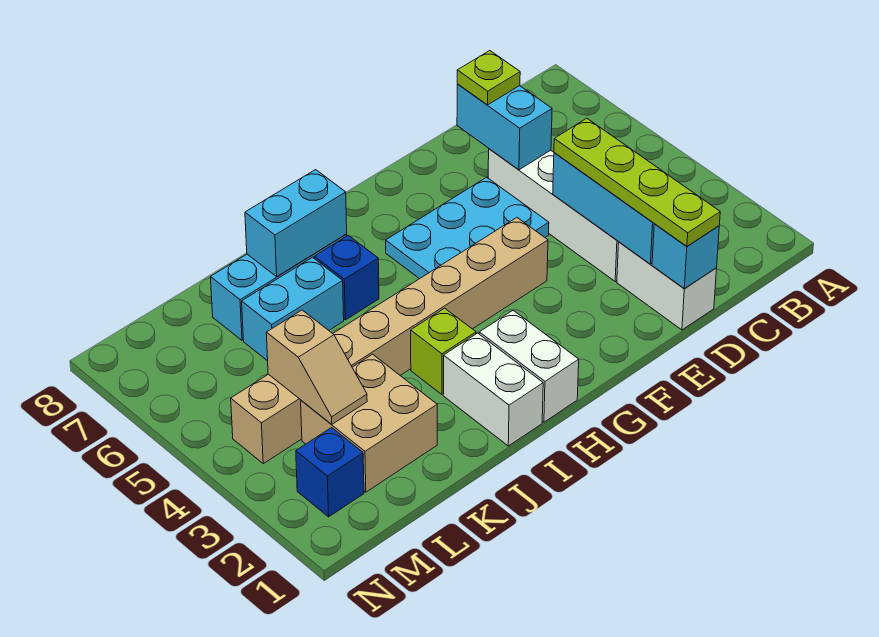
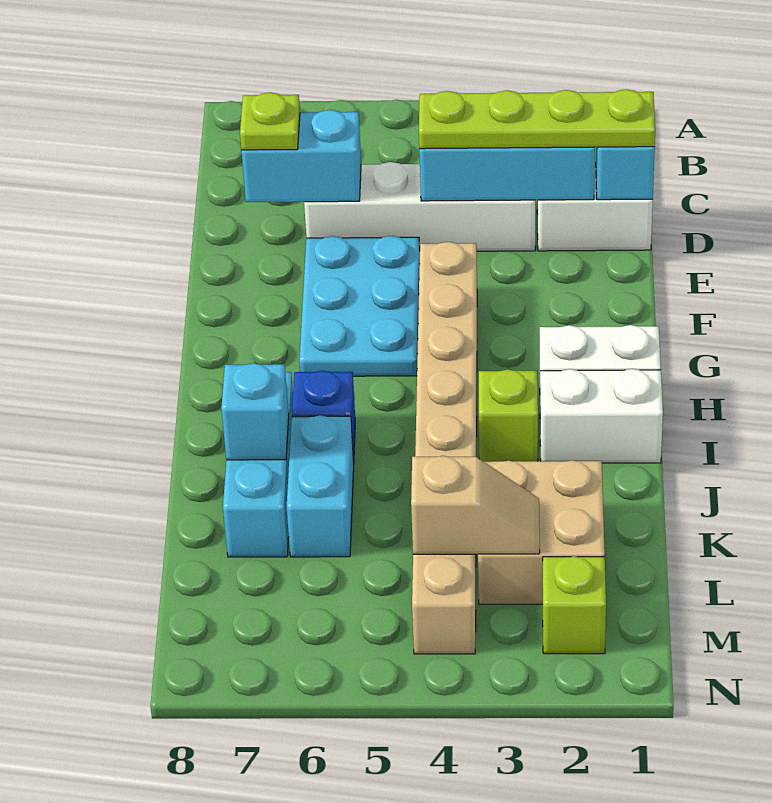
cyan brick I7:J7 level 2 -> cyan brick J7 level 2
blue brick M2 level 1 -> lime brick M2 level 1

